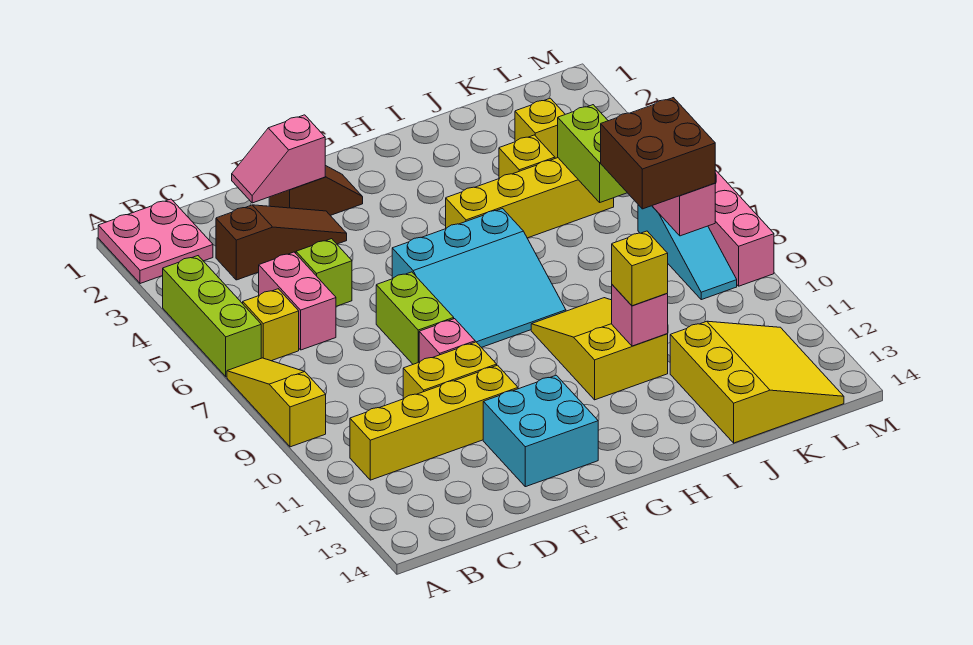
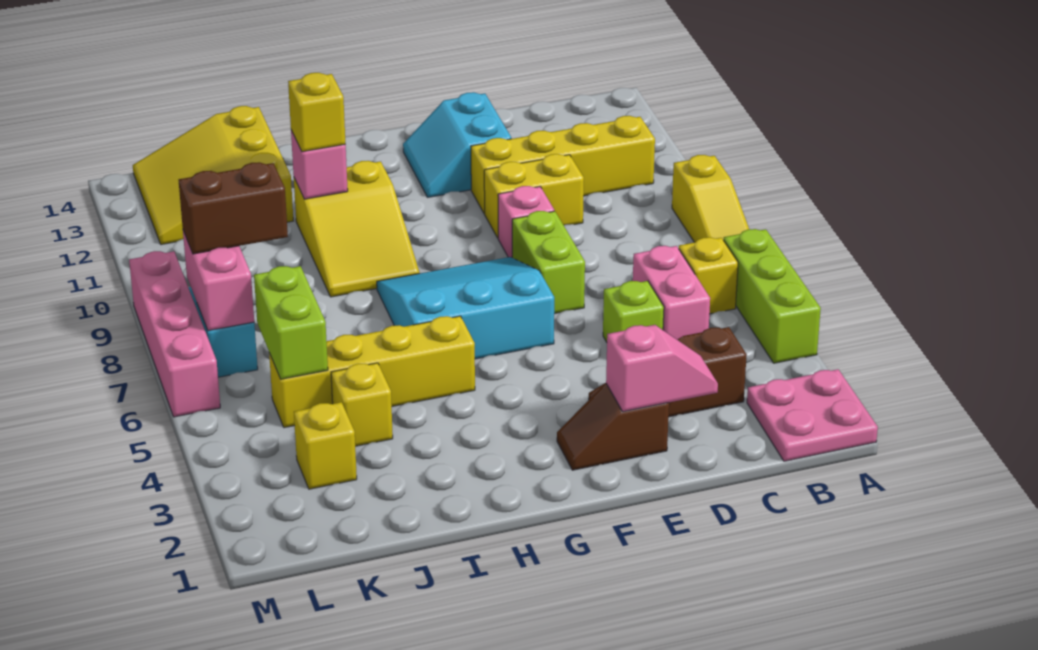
cyan brick E12:F13 level 1 -> cyan slope E12:F13 level 1 top E
brown brick K7:L8 level 3 -> brown brick K8:L8 level 3

